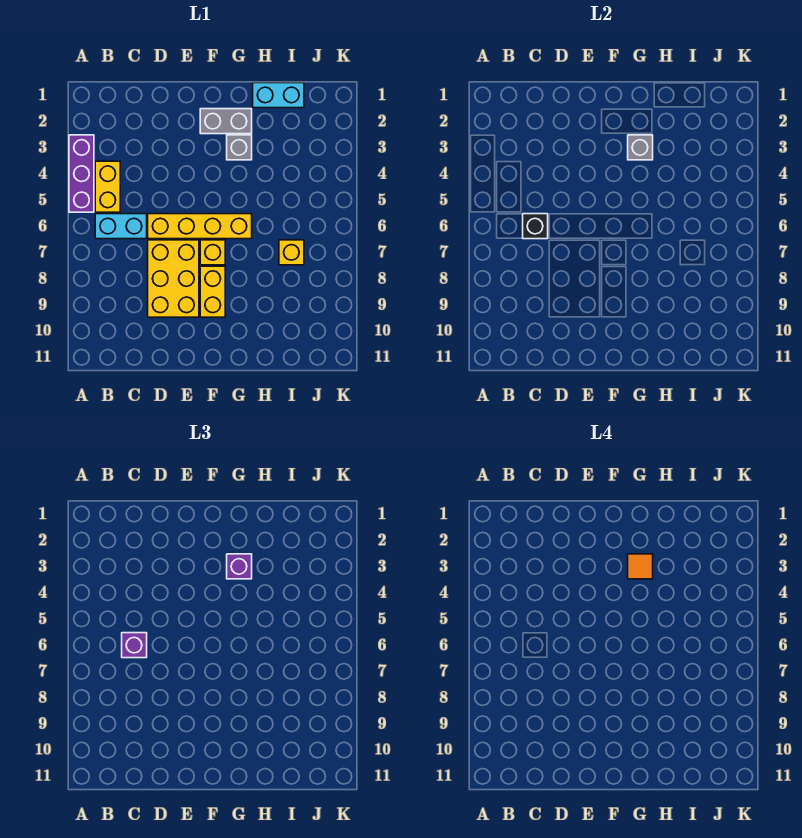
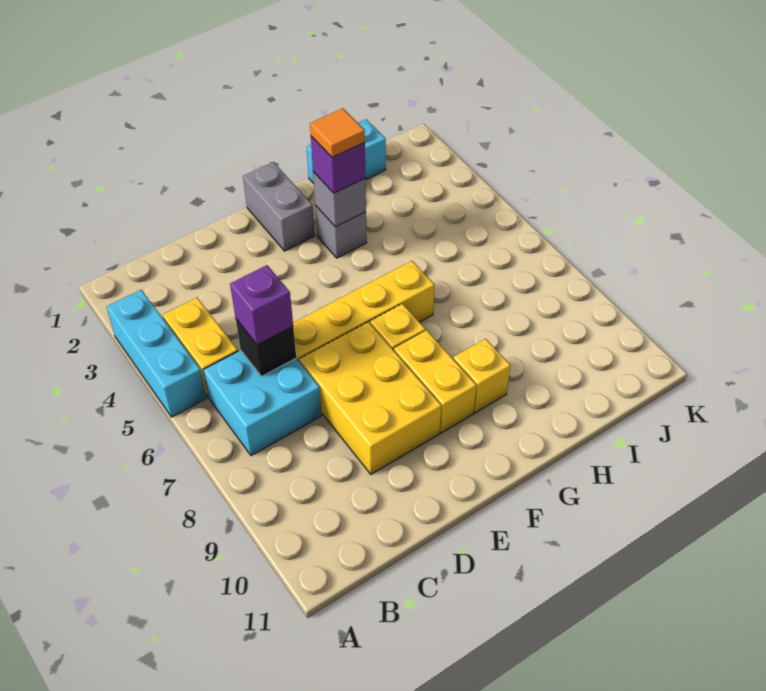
purple brick A3:A5 level 1 -> cyan brick A3:A5 level 1
cyan brick B6:C6 level 1 -> cyan brick B6:C7 level 1
grey brick F2:G2 level 1 -> grey brick F1:F2 level 1
yellow brick I7 level 1 -> yellow brick G9 level 1

